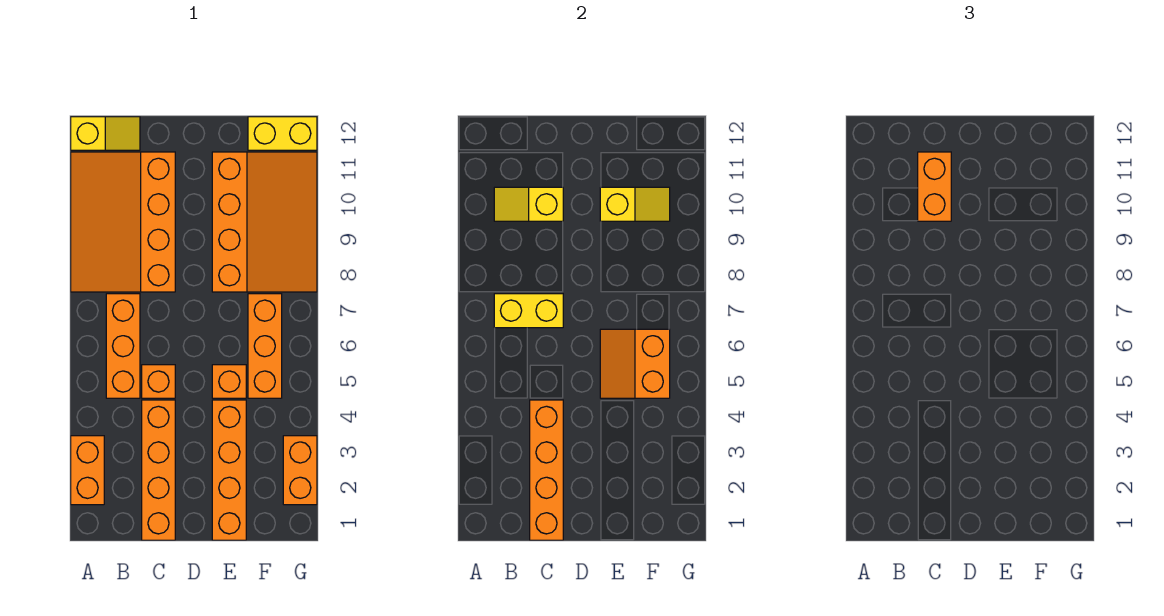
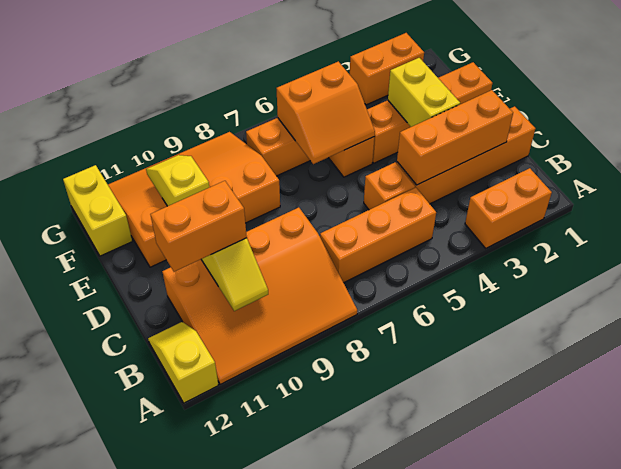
yellow brick B7:C7 level 2 -> yellow brick D3:E3 level 2
orange brick C1:C4 level 2 -> orange brick C2:C4 level 2

